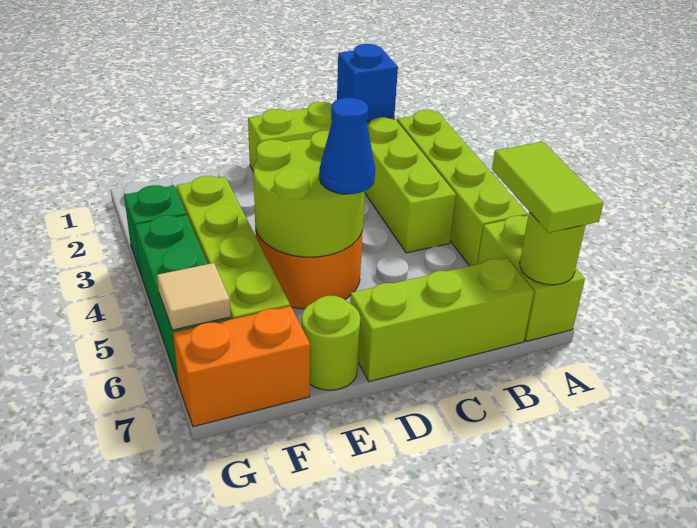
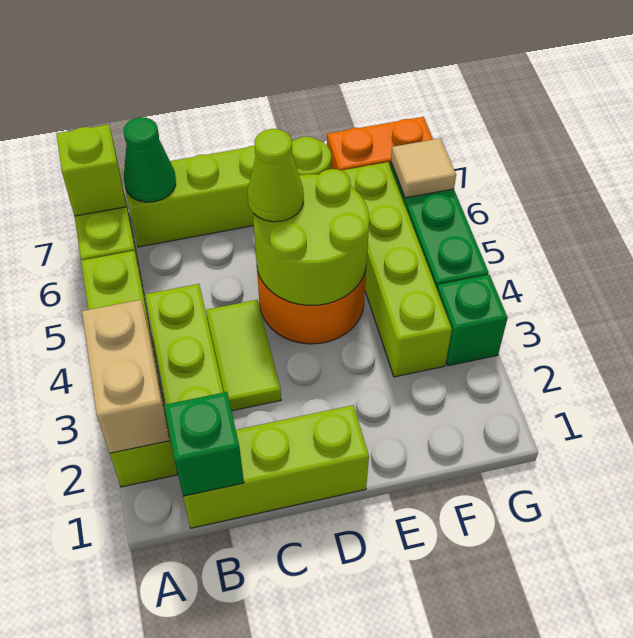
none -> tan brick A2:A3 level 2
lime tile A6:A7 level 3 -> lime tile C3:C4 level 1
lime round brick A7 level 2 -> lime brick A7 level 2
blue brick B1 level 2 -> green brick B1 level 2
none -> green cone B7 level 2
blue cone D5 level 3 -> lime cone D5 level 3

